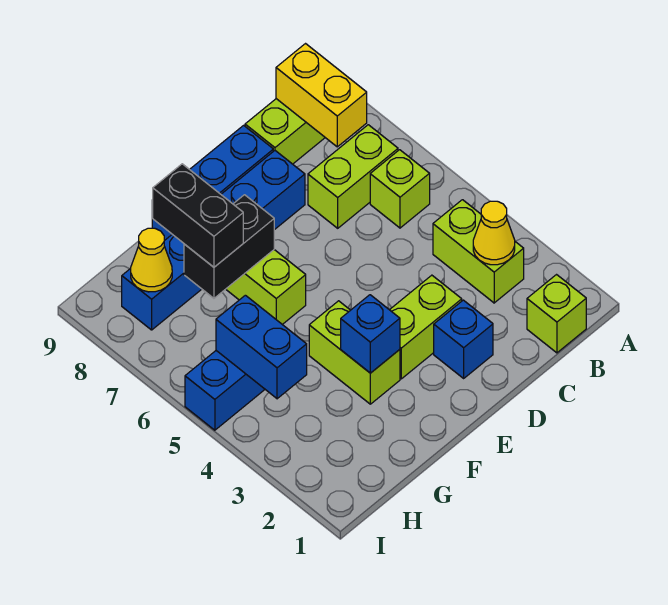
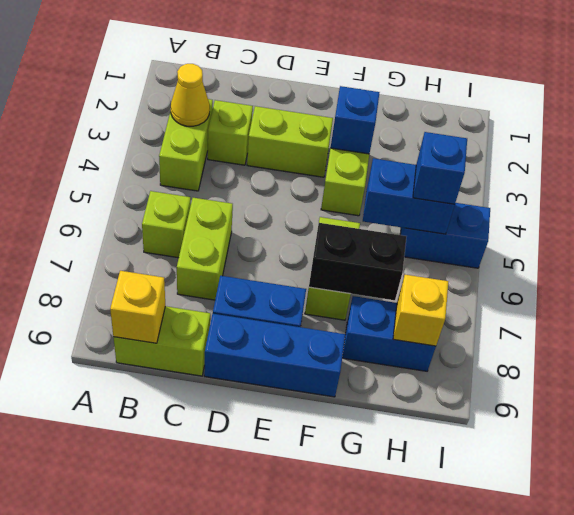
lime brick B1 level 1 -> lime brick C3 level 1
lime brick B7:C7 level 1 -> lime brick C6:C7 level 1
yellow brick B8:B9 level 2 -> yellow brick B9 level 2
blue brick D2 level 1 -> blue brick H5 level 3
black brick G7:G8 level 3 -> none
blue brick H4:H5 level 2 -> blue brick G5:H5 level 2
yellow cone H8 level 2 -> yellow brick H8 level 2

